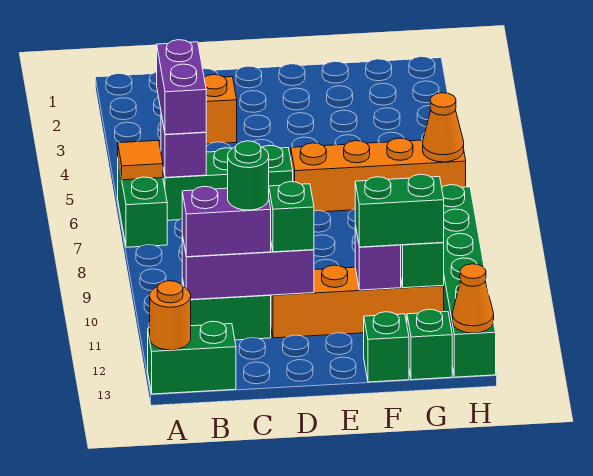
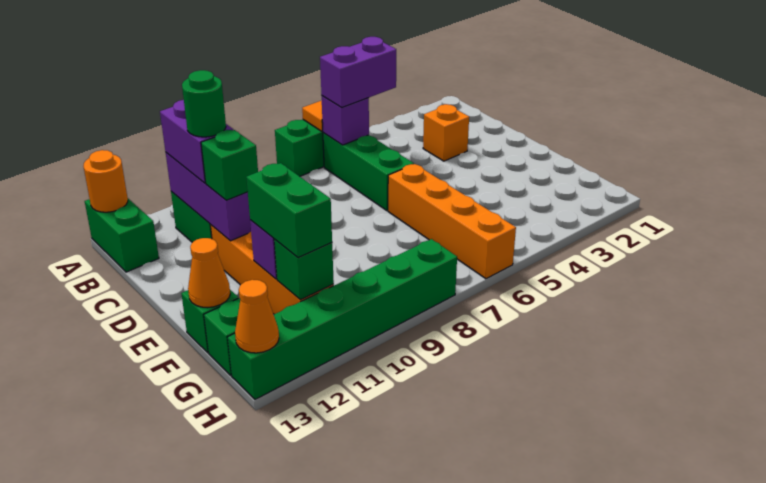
orange cone H6 level 2 -> orange cone F13 level 2

